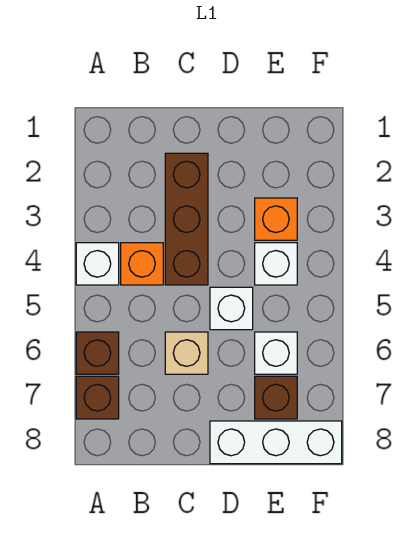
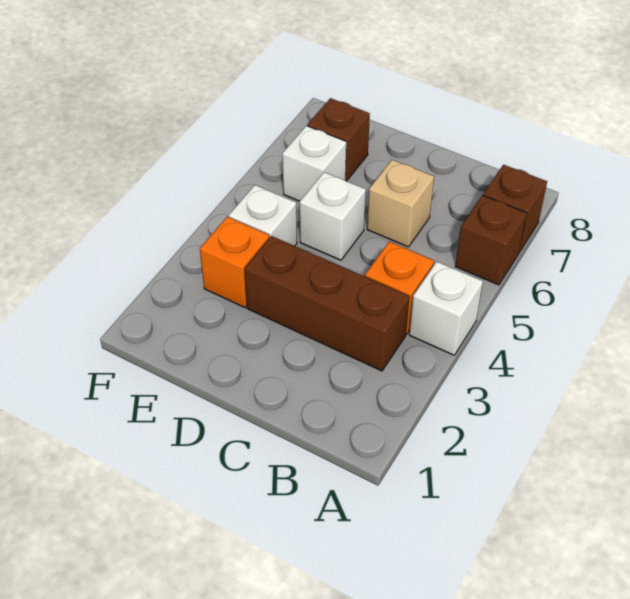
brown brick C2:C4 level 1 -> brown brick B3:D3 level 1
white brick D8:F8 level 1 -> none

